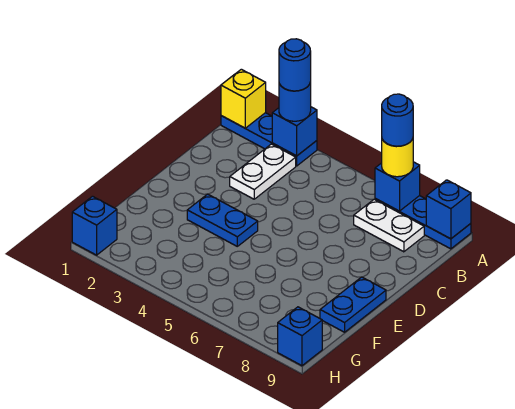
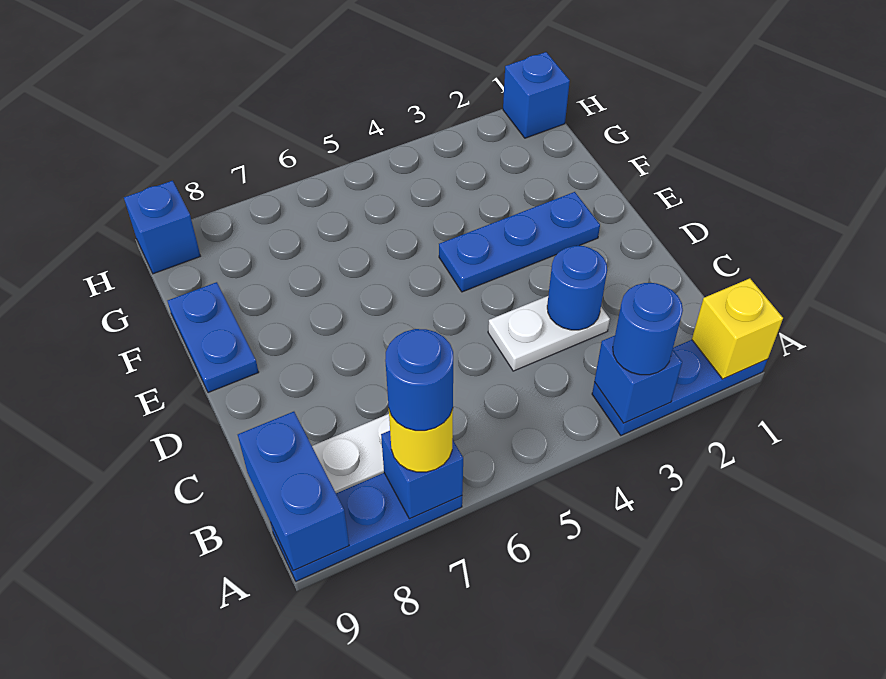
blue round brick A3 level 4 -> blue round brick C3 level 2
blue brick A9 level 2 -> blue brick A9:B9 level 2
white plate B3:C3 level 1 -> white plate C3:C4 level 1
blue plate E3:E4 level 1 -> blue plate E2:E4 level 1

